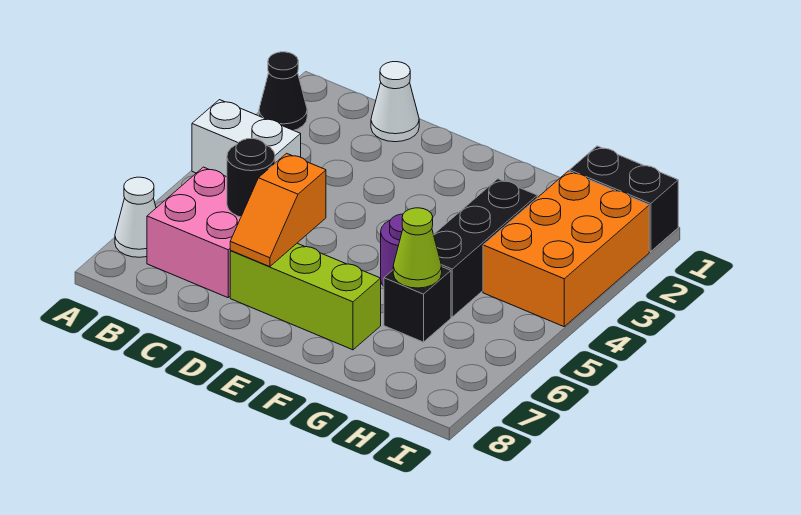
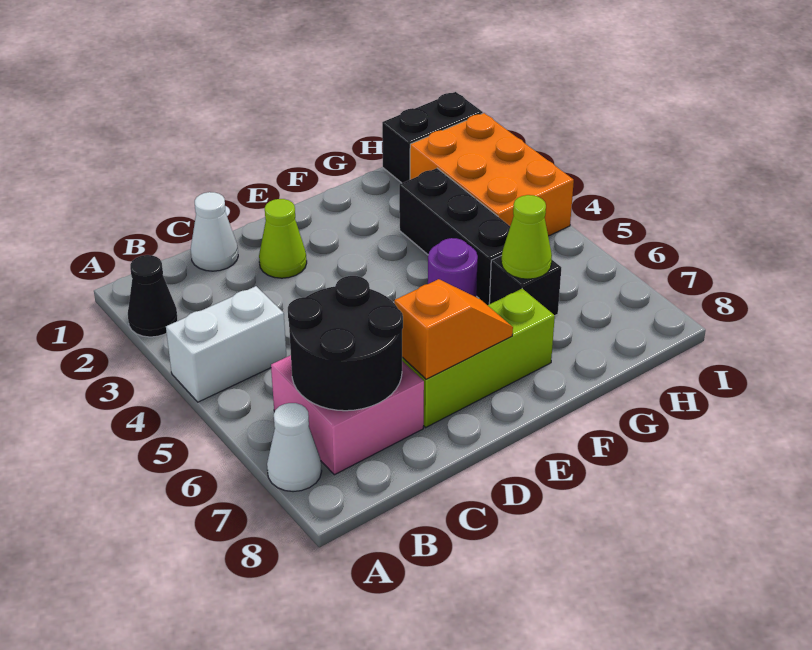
black round brick C6 level 2 -> black round brick B6:C7 level 2
none -> lime cone D2 level 1
orange slope D6:D7 level 2 top 6 -> orange slope D7:E7 level 2 top D

